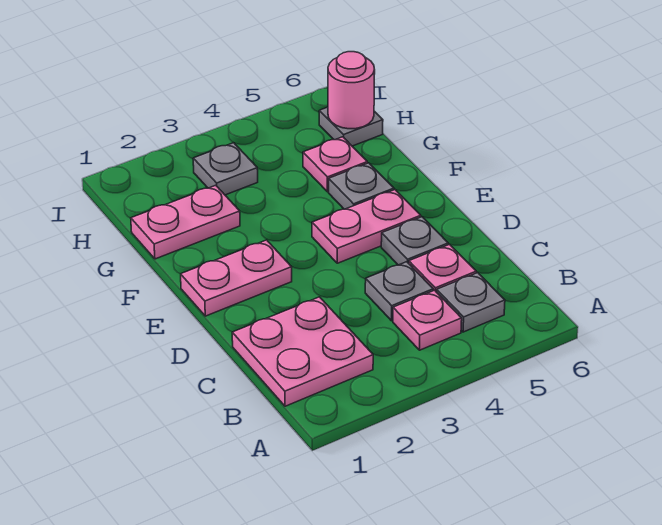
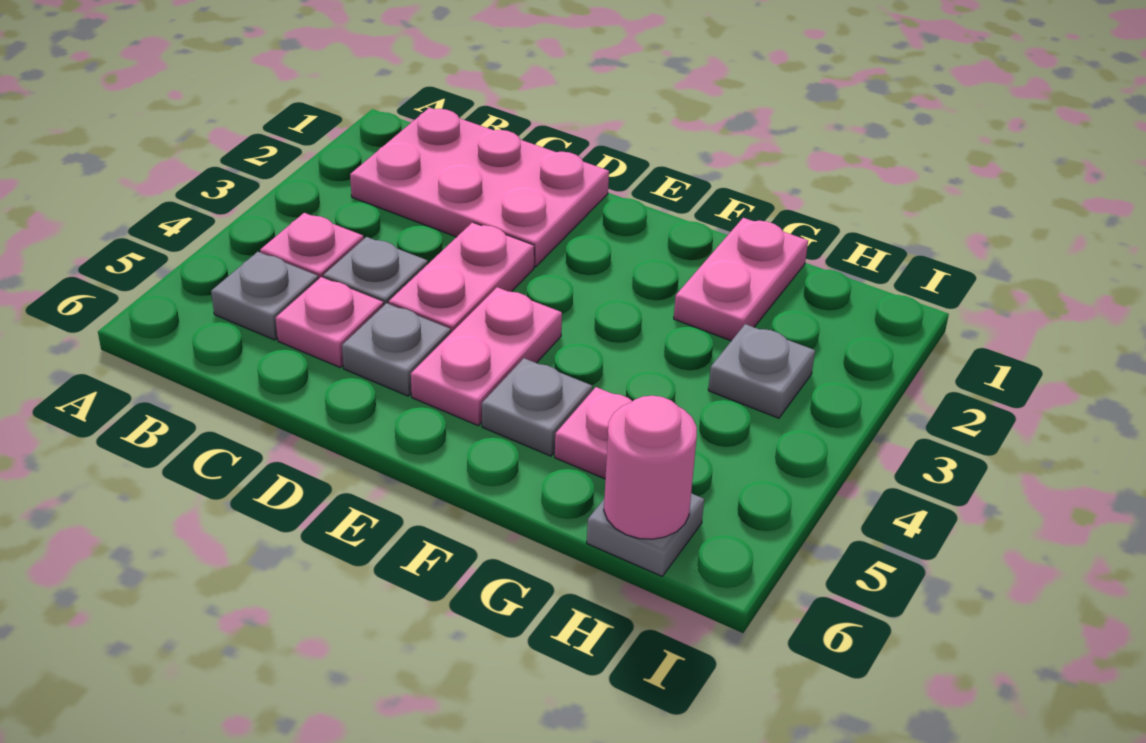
pink plate B1:C2 level 1 -> pink plate B1:D2 level 1
pink plate E1:E2 level 1 -> pink plate D3:D4 level 1

